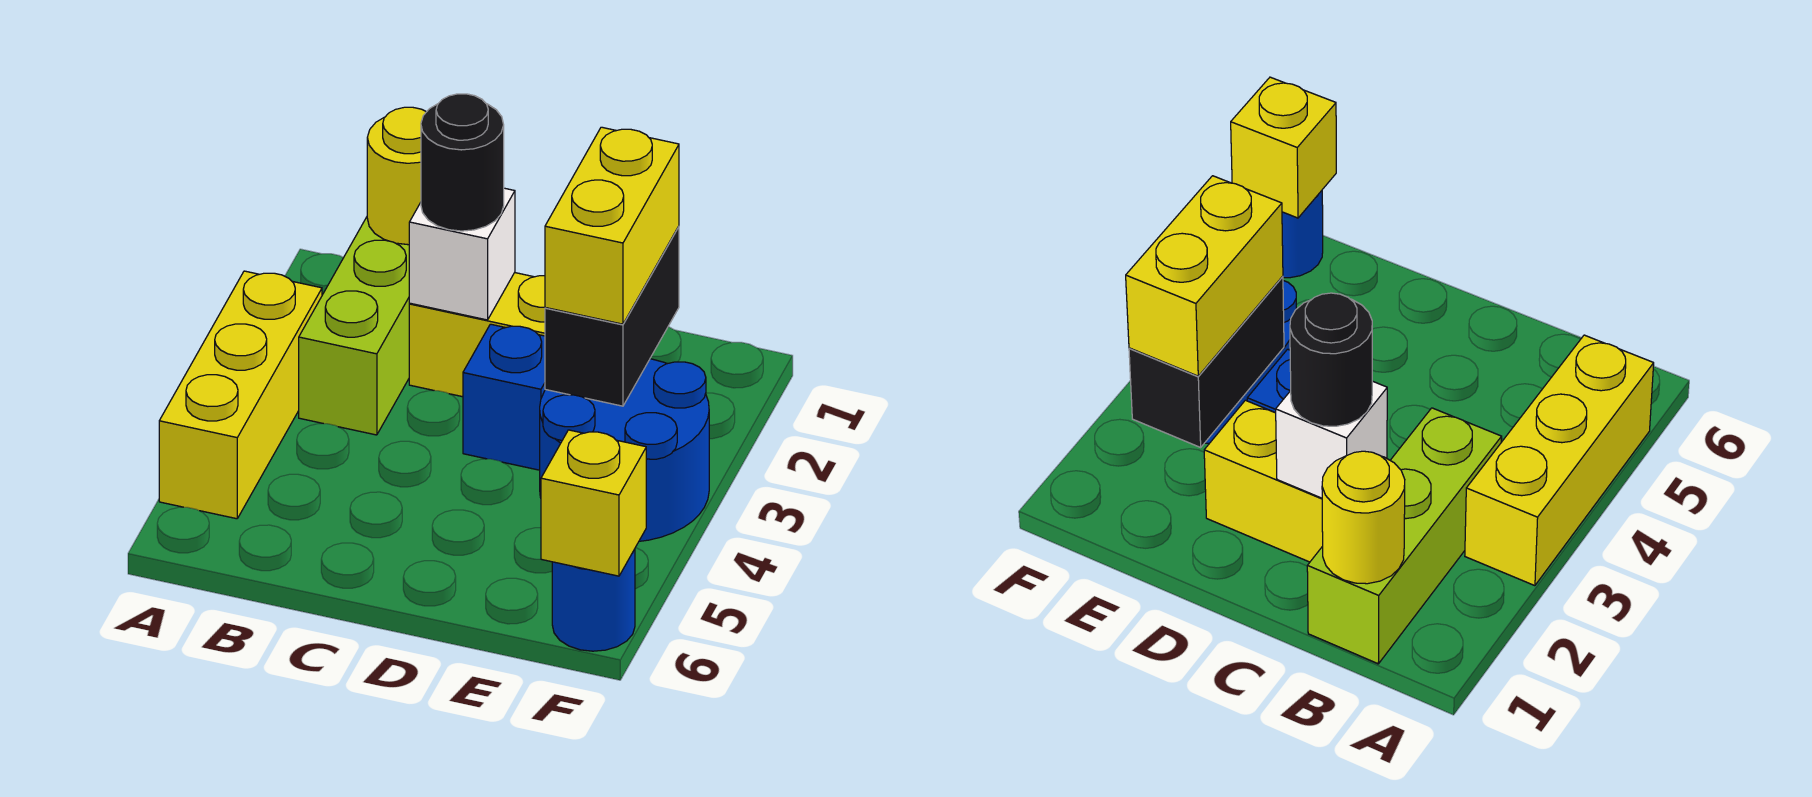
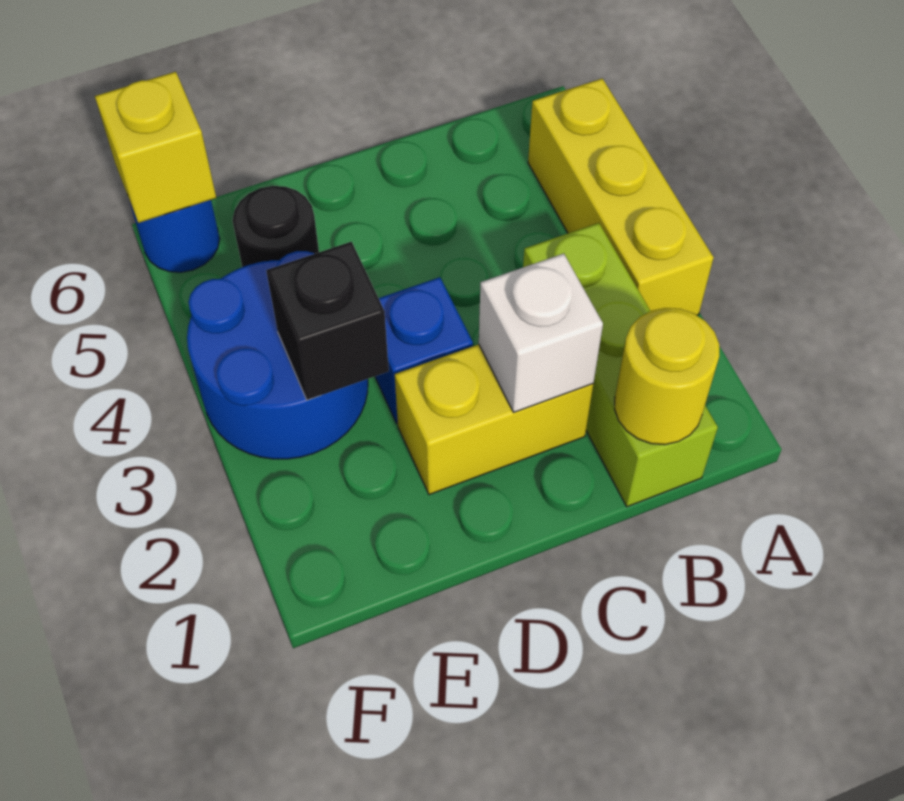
black round brick C2 level 3 -> black round brick E5 level 1
black brick E2:E3 level 2 -> black brick E3 level 2
yellow brick E2:E3 level 3 -> none

